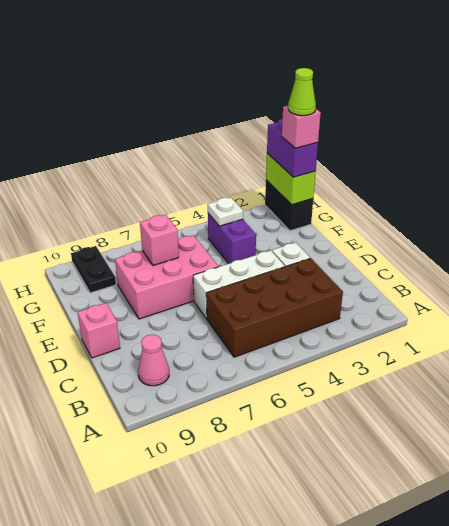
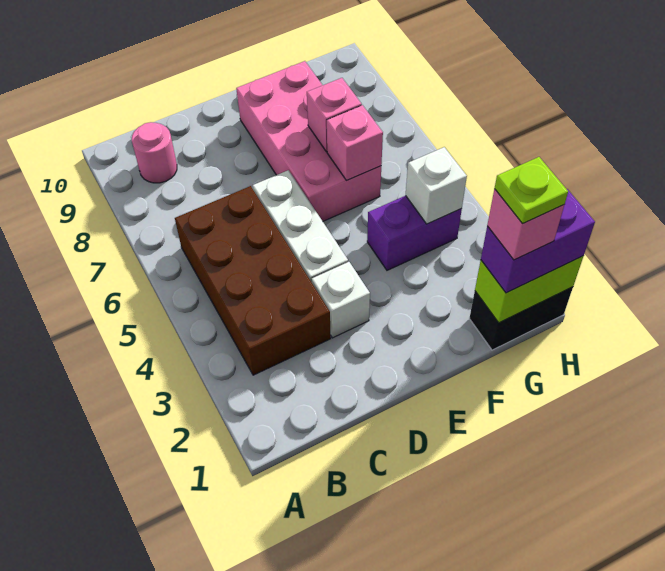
pink cone B9 level 1 -> pink round brick B9 level 1
pink brick D10 level 1 -> pink brick F6 level 2
pink brick E6:F8 level 1 -> pink brick E6:F9 level 1
lime cone G1 level 5 -> lime plate G1 level 5
white plate G4 level 2 -> white brick G4 level 2
black plate G9:H9 level 1 -> none

